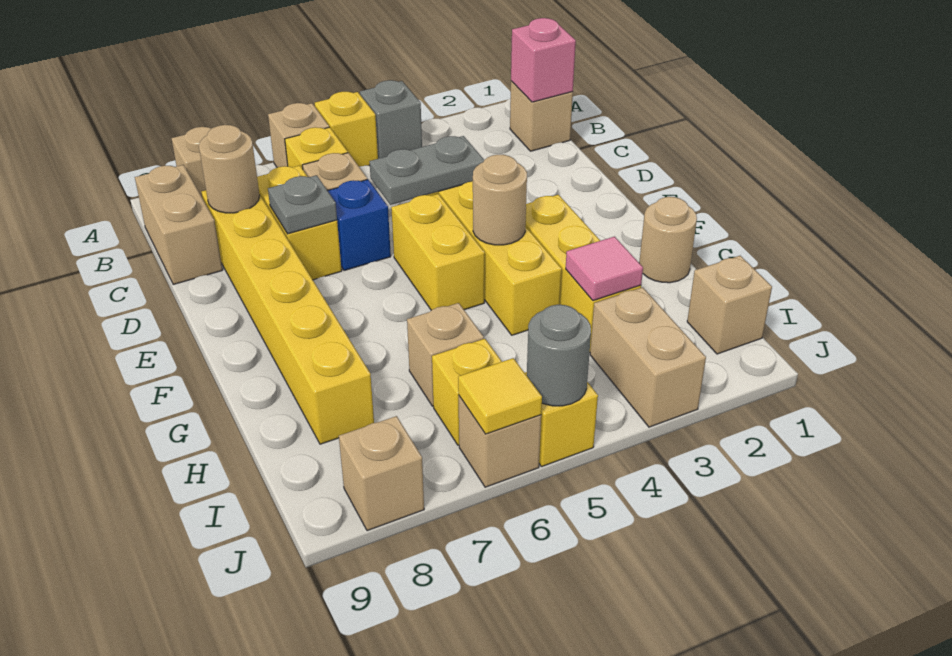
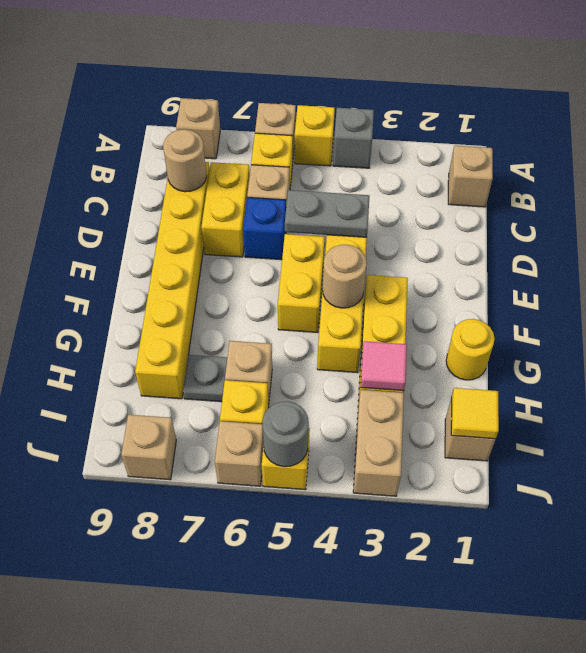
pink brick B1 level 2 -> none
tan brick B9:C9 level 1 -> none
grey plate D7 level 2 -> grey plate H7 level 1
tan round brick G1 level 1 -> yellow round brick G1 level 1
yellow tile J6 level 2 -> yellow tile I1 level 2

